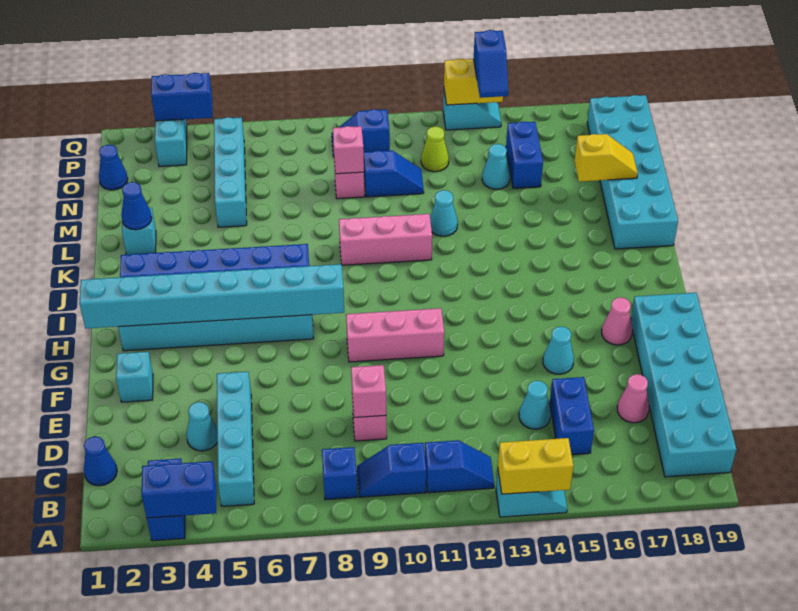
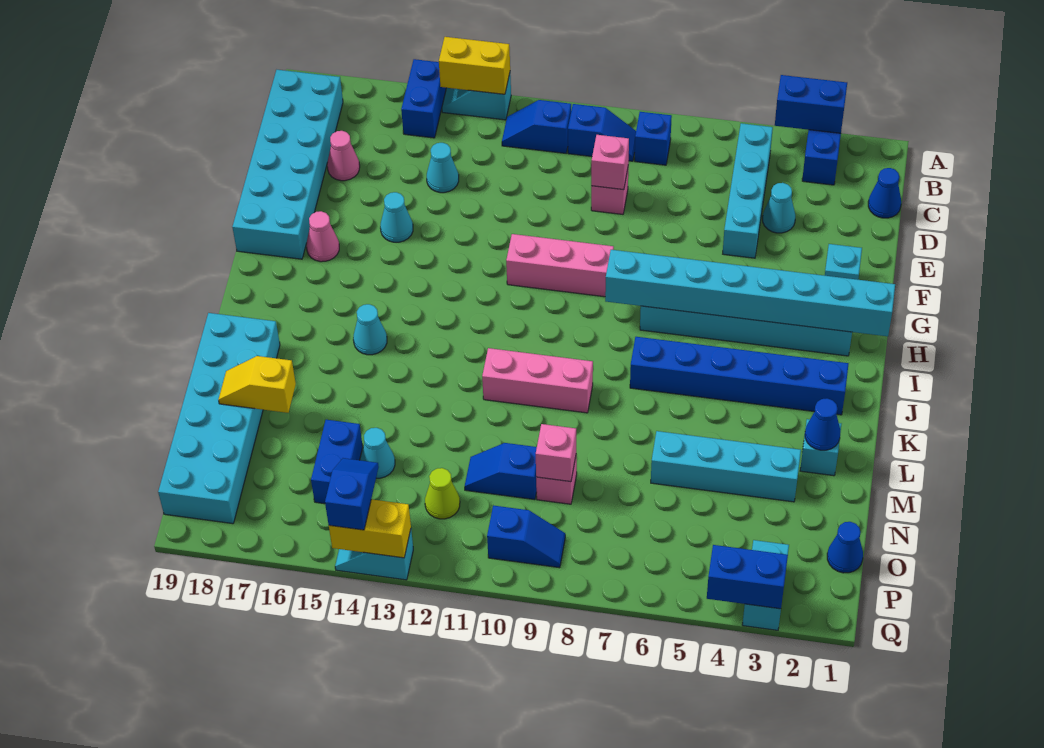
blue brick C15:D15 level 1 -> blue brick A15:B15 level 1
cyan cone L12 level 1 -> cyan cone J15 level 1
cyan brick M5:P5 level 1 -> cyan brick M3:M6 level 1

